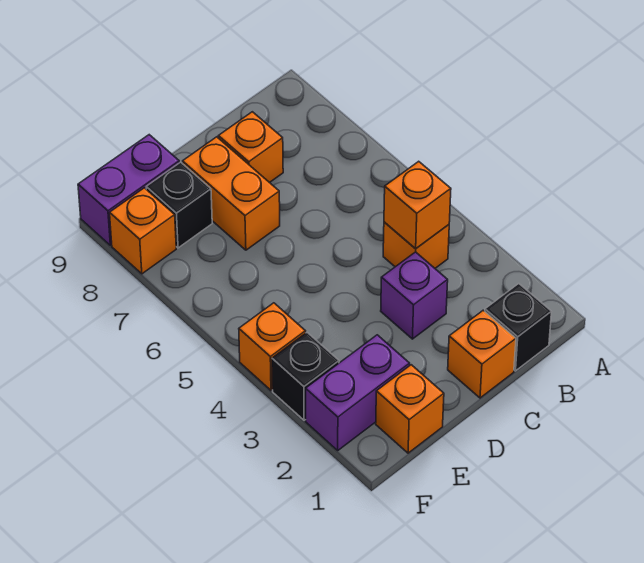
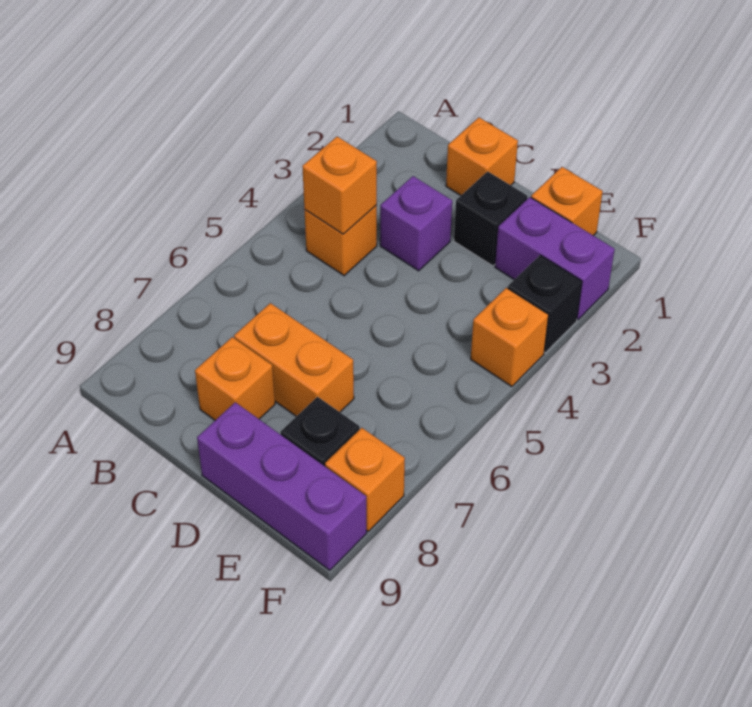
black brick B1 level 1 -> black brick D2 level 1
orange brick D7:D8 level 1 -> orange brick C7:D7 level 1
purple brick E9:F9 level 1 -> purple brick D9:F9 level 1

